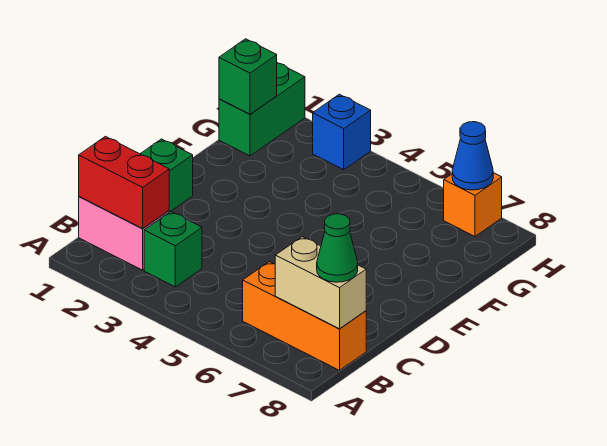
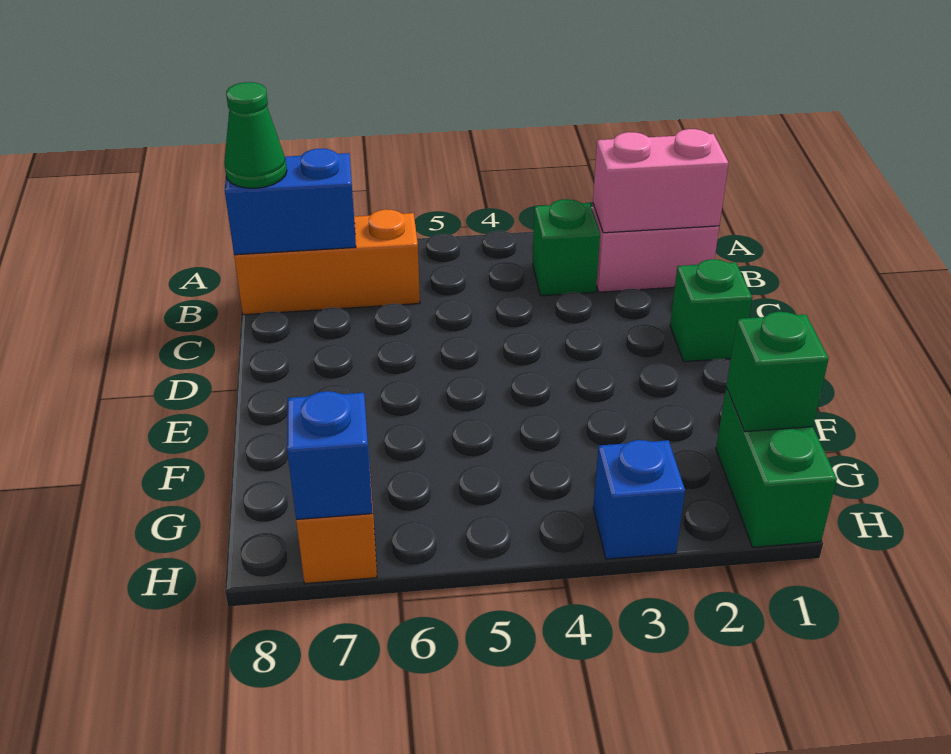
red brick B1:B2 level 2 -> pink brick B1:B2 level 2
tan brick B7:B8 level 2 -> blue brick B7:B8 level 2
blue cone H7 level 2 -> blue brick H7 level 2

